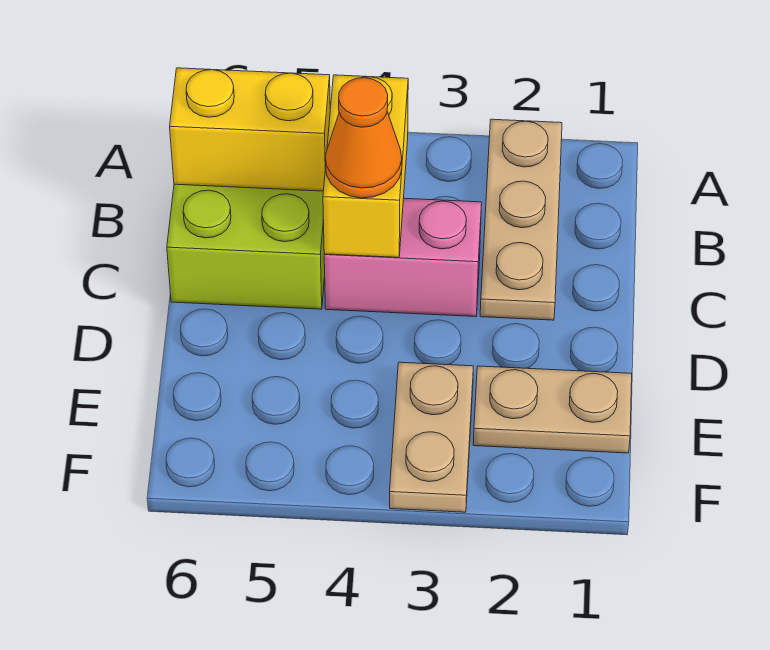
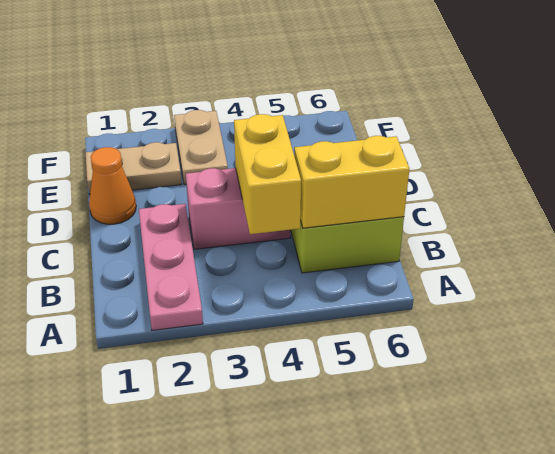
tan plate A2:C2 level 1 -> pink plate A2:C2 level 1
orange cone C4 level 3 -> orange cone D1 level 1

